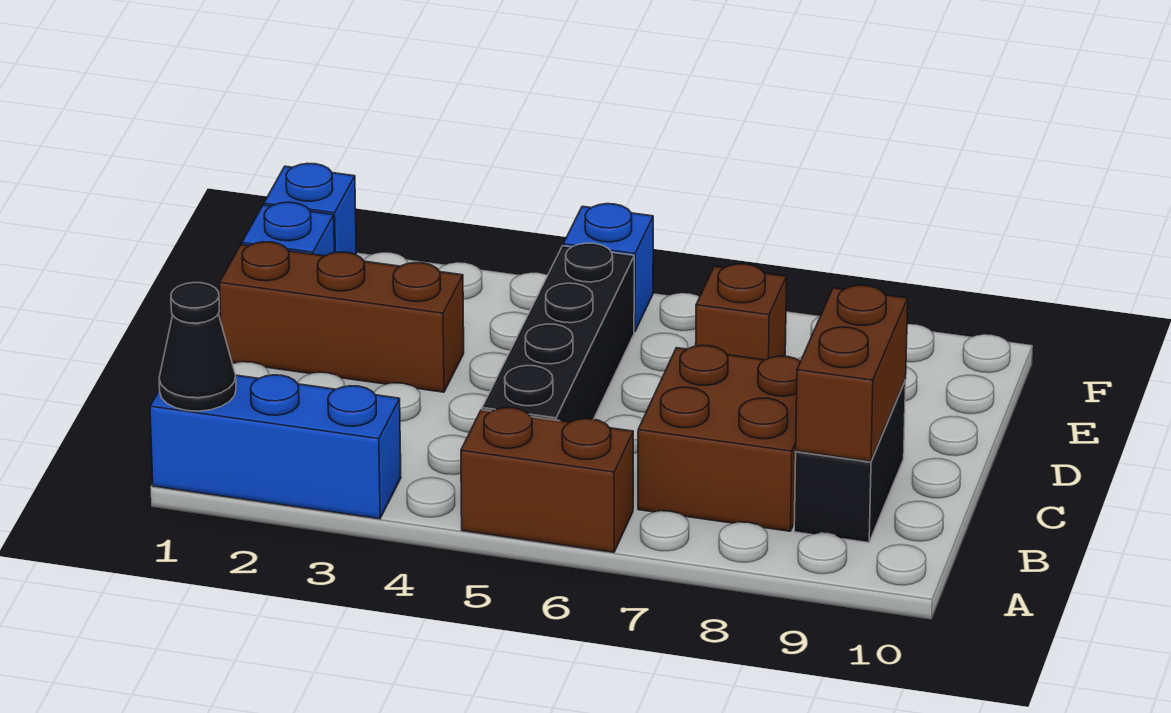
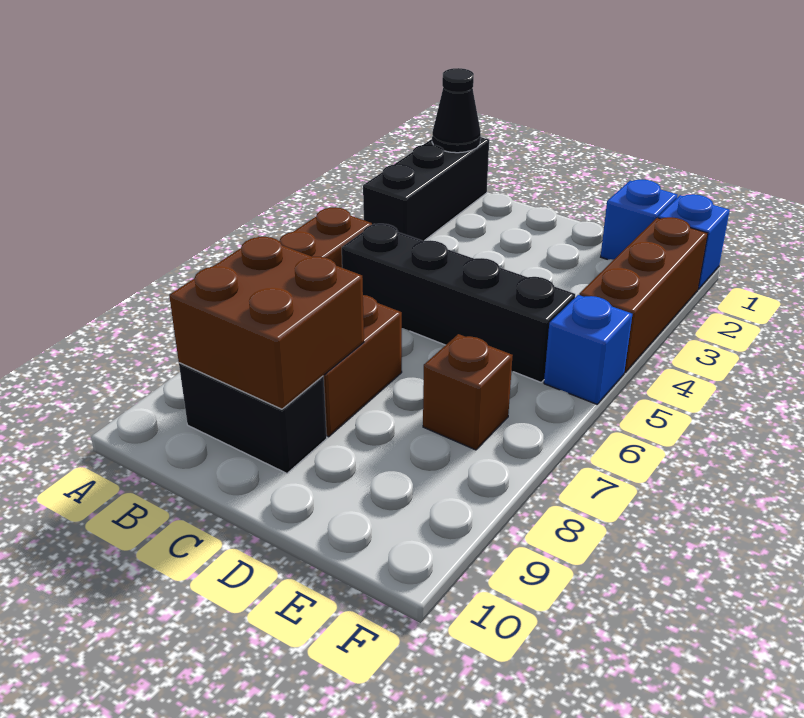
blue brick A1:A3 level 1 -> black brick A1:A3 level 1
brown brick B9:C9 level 2 -> brown brick B8:C9 level 2
brown brick D1:D3 level 1 -> brown brick F2:F4 level 1

